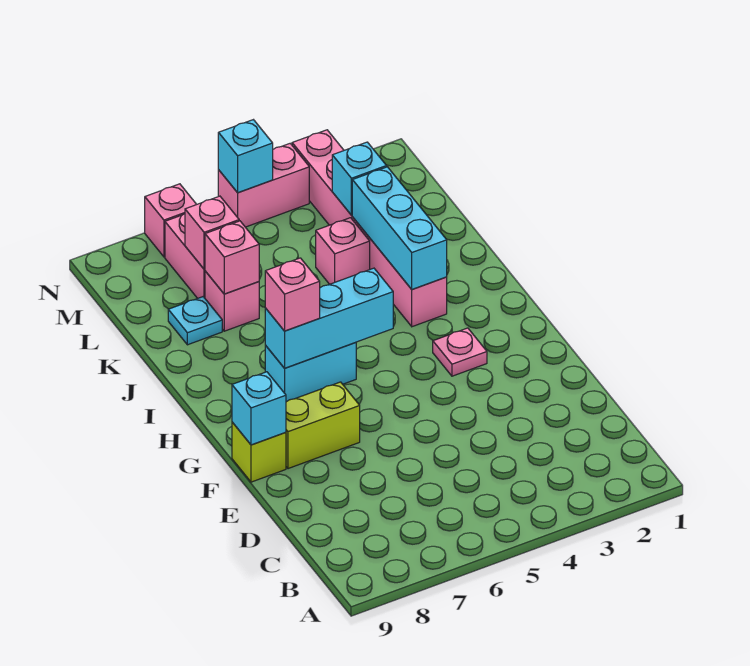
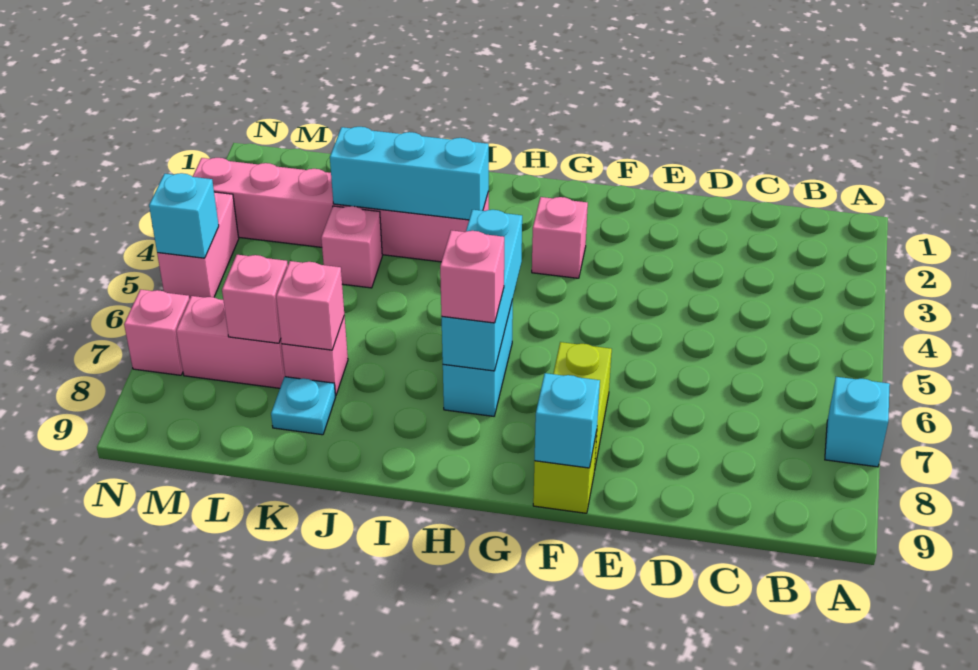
pink plate G3 level 1 -> pink brick G3 level 1
cyan brick L3 level 2 -> cyan brick A7 level 1

